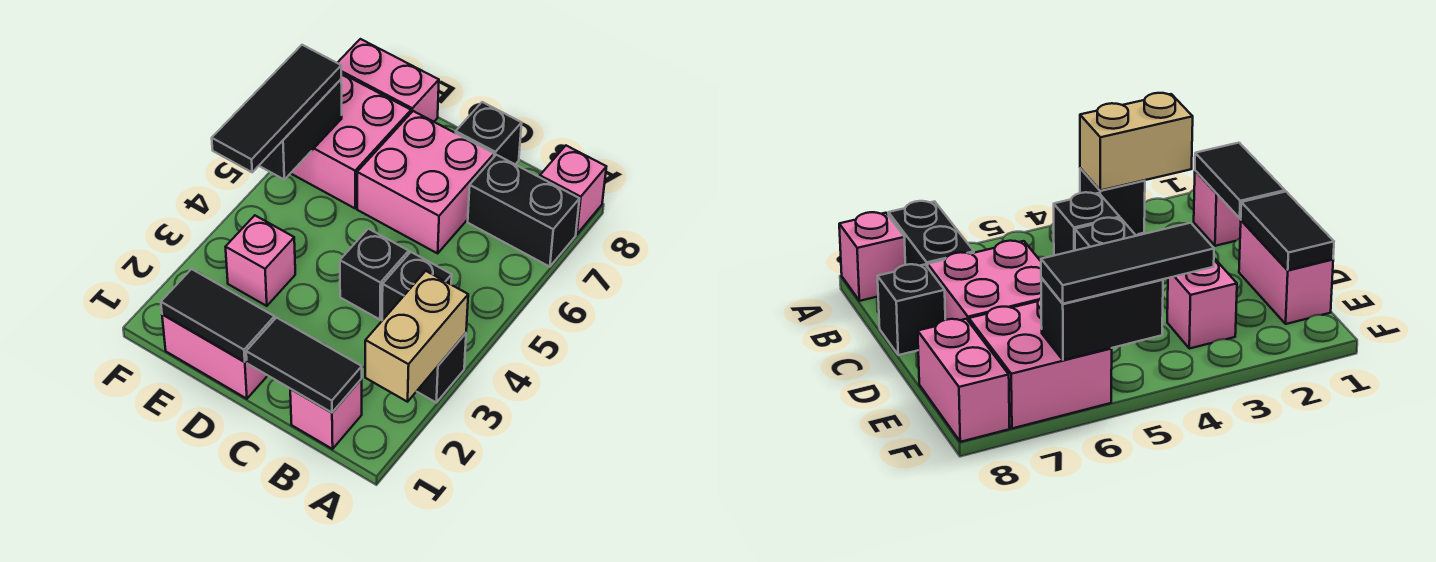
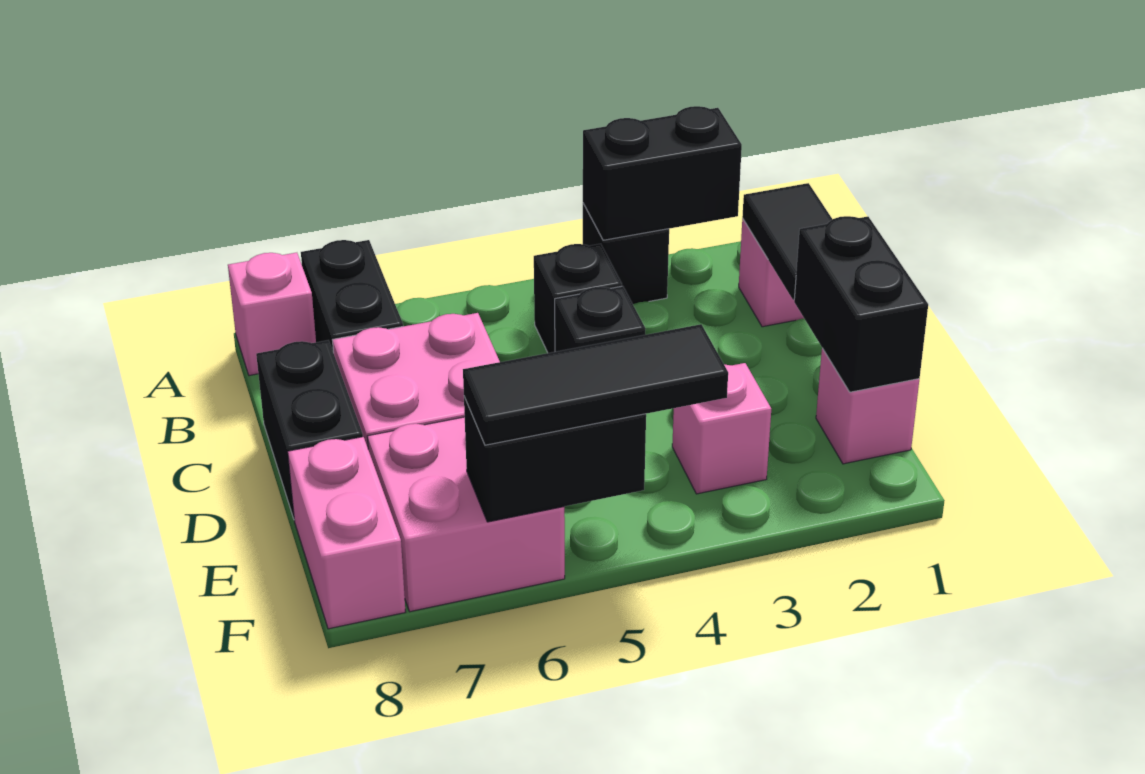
tan brick A2:A3 level 2 -> black brick A2:A3 level 2
black brick C8 level 1 -> black brick C8:D8 level 1
pink brick D1:E1 level 1 -> pink brick E1 level 1
black tile D1:E1 level 2 -> black brick D1:E1 level 2

